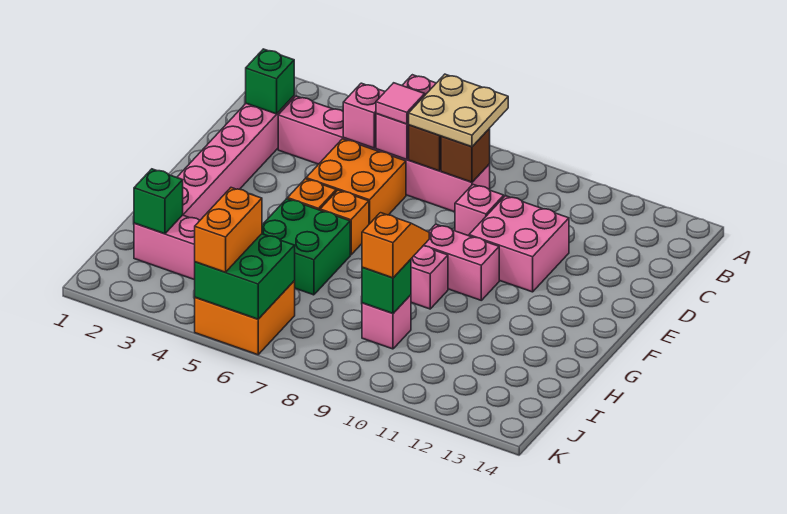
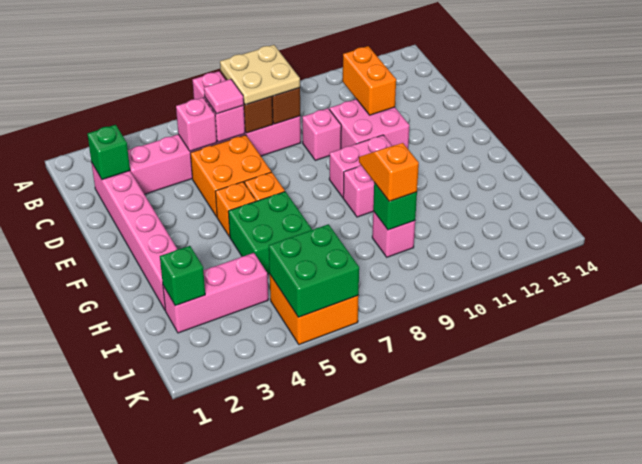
orange brick J5:K5 level 3 -> orange brick C11:D11 level 2

